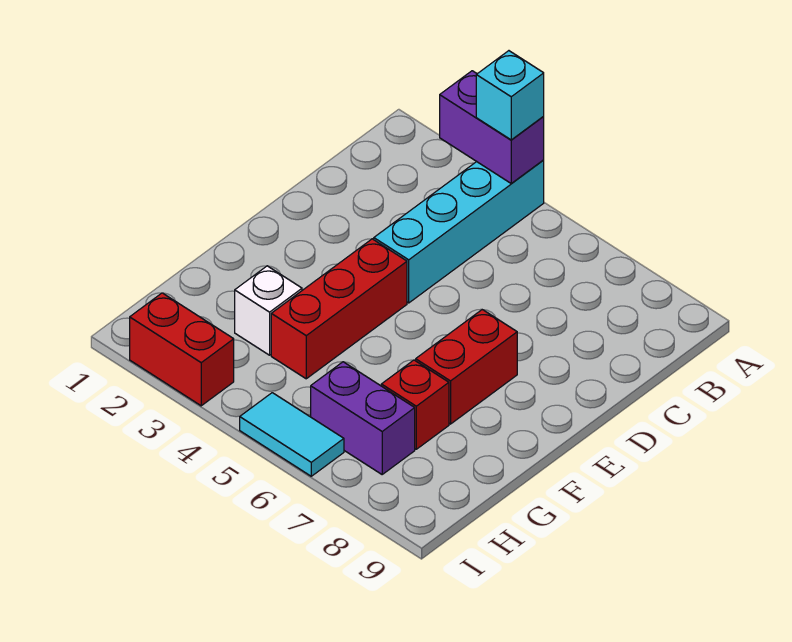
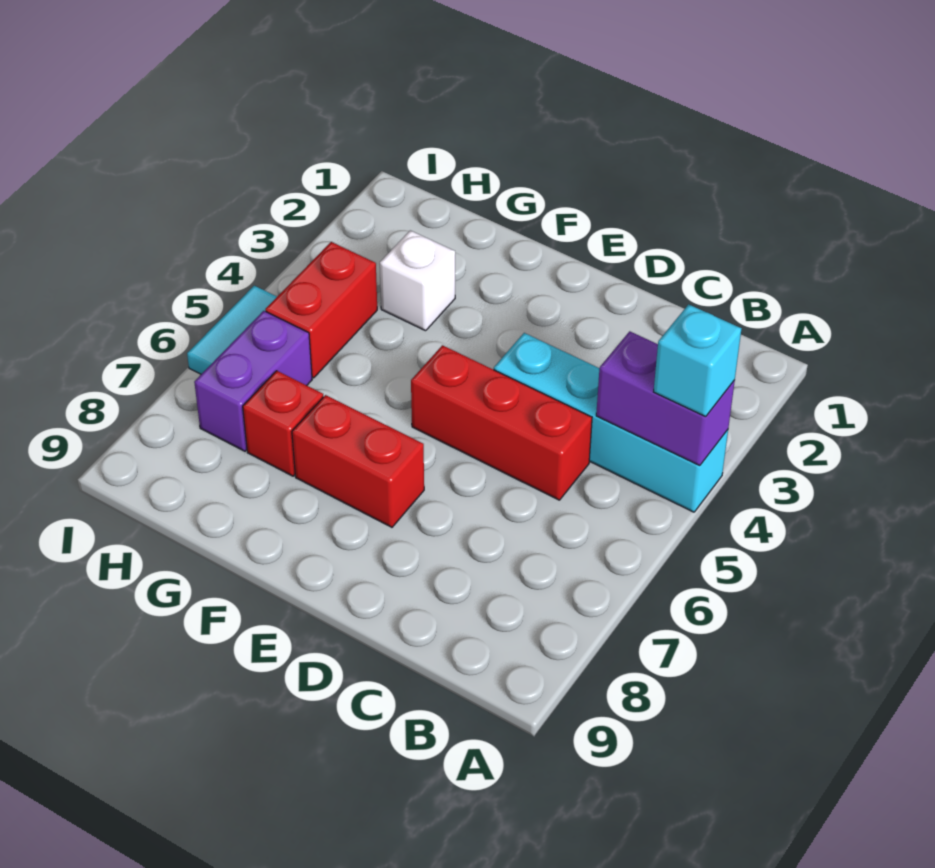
purple brick A3:A4 level 2 -> purple brick A4:B4 level 2
red brick E4:G4 level 1 -> red brick C5:E5 level 1
red brick I2:I3 level 1 -> red brick H4:H5 level 1

